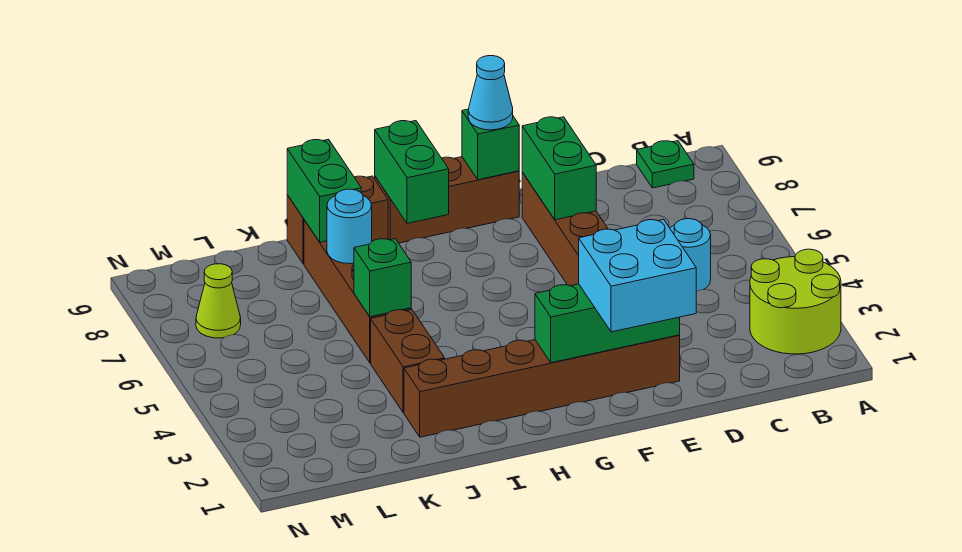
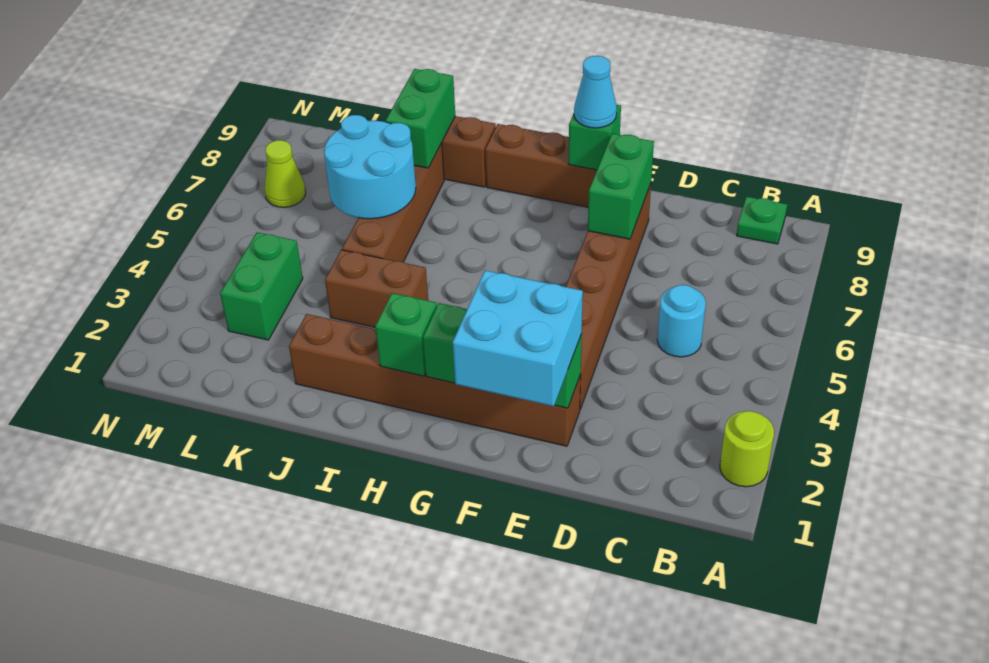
lime round brick A2:B3 level 1 -> lime round brick A2 level 1
green brick H8:H9 level 2 -> green brick L3:L4 level 1
brown brick J3:J4 level 1 -> brown brick I4:J4 level 1
green brick J5 level 2 -> green brick H2 level 2
cyan round brick J7 level 2 -> cyan round brick J6:K7 level 2

